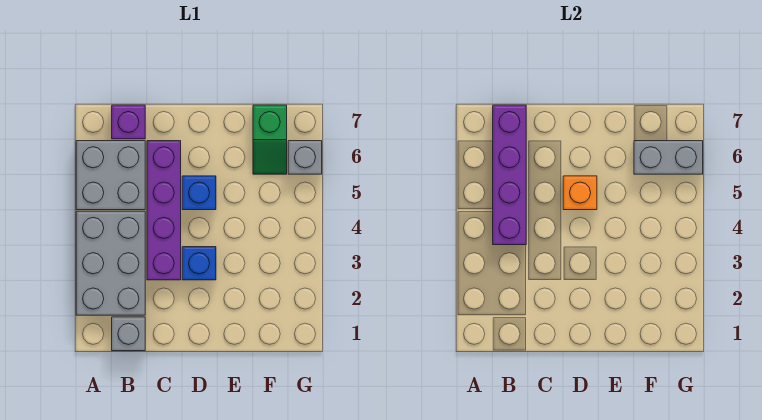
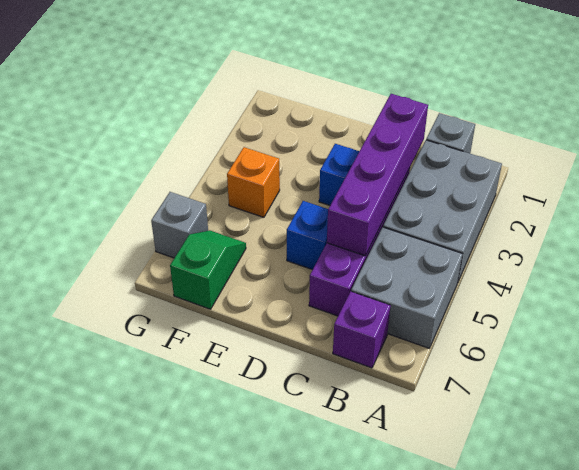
purple brick B4:B7 level 2 -> purple brick C2:C5 level 2
orange brick D5 level 2 -> orange brick F4 level 1
grey brick F6:G6 level 2 -> none

